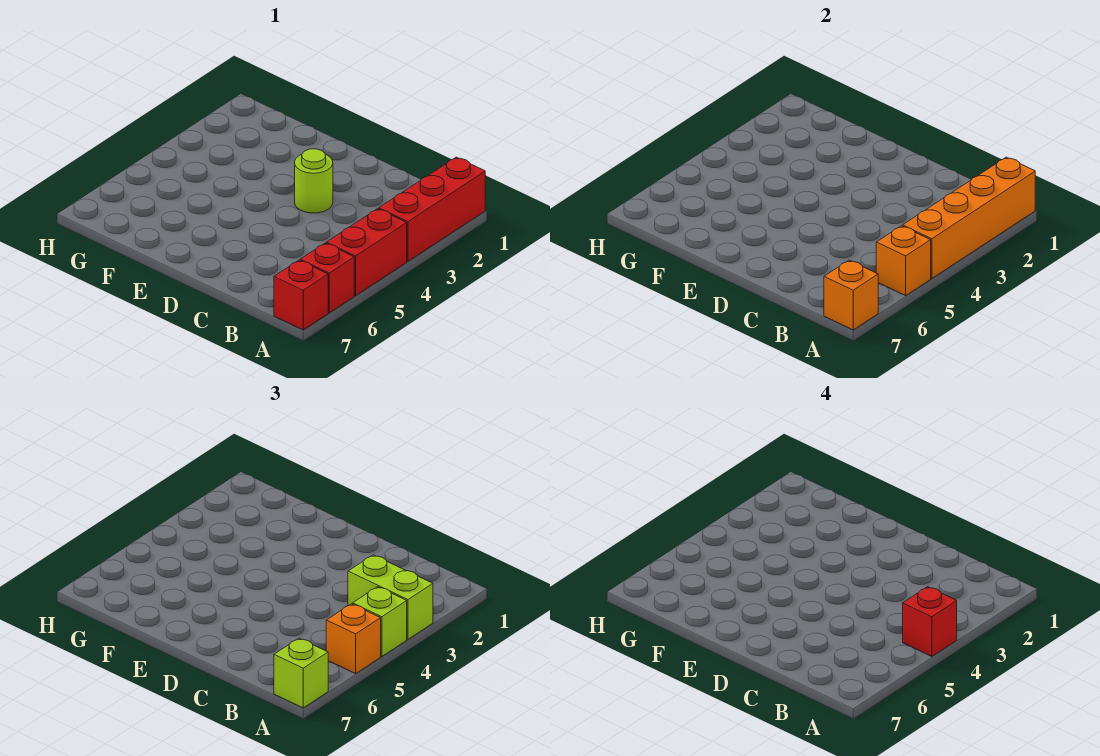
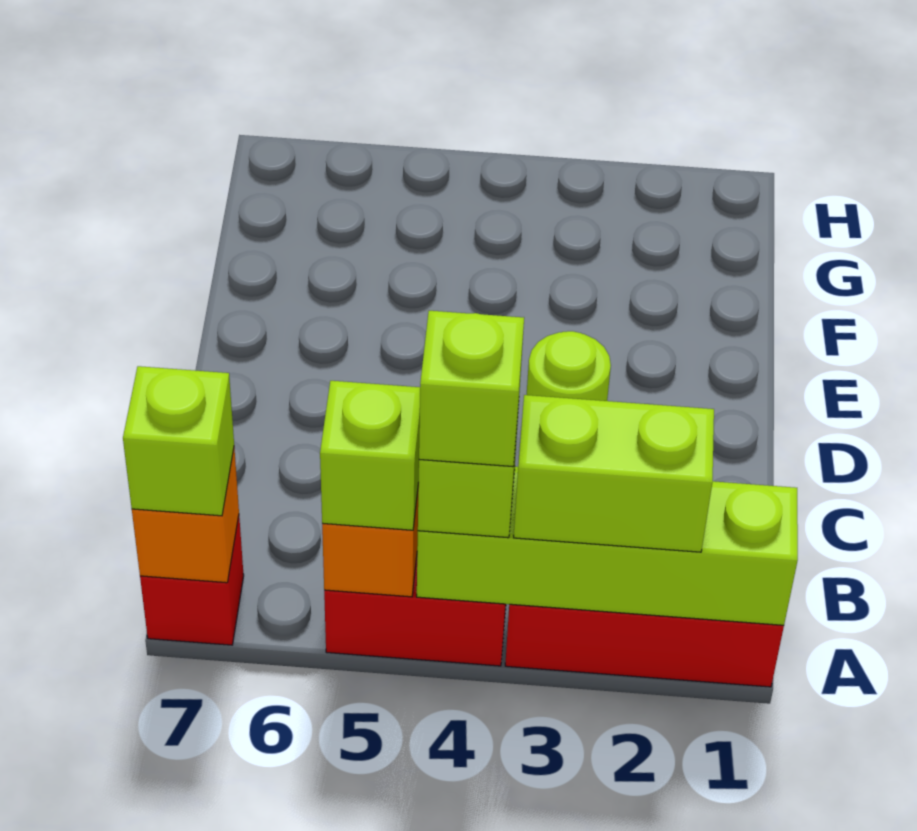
orange brick A1:A4 level 2 -> lime brick A1:A4 level 2
lime brick A3:B3 level 3 -> lime brick A2:A3 level 3
red brick A4 level 4 -> lime brick A4 level 4
orange brick A5 level 3 -> lime brick A5 level 3
red brick A6 level 1 -> none

